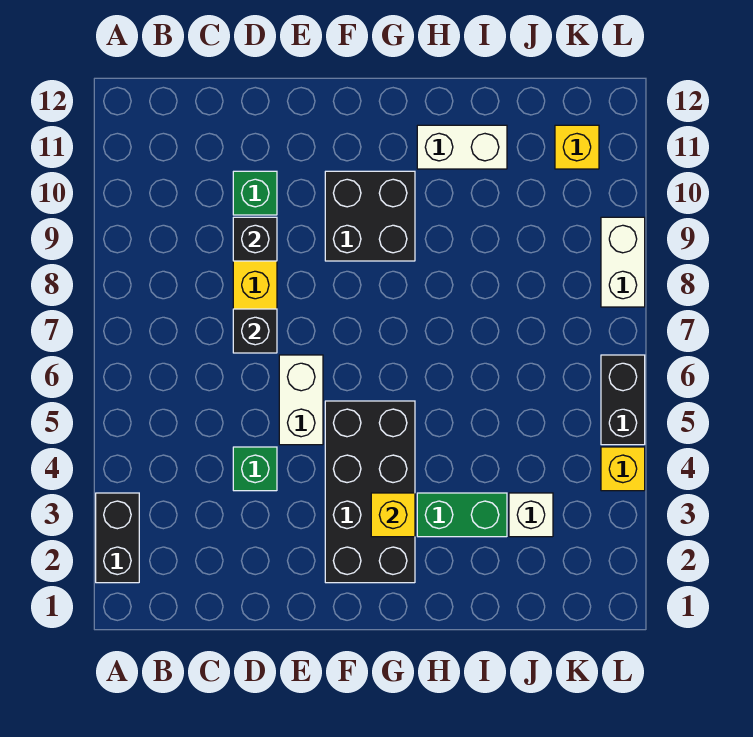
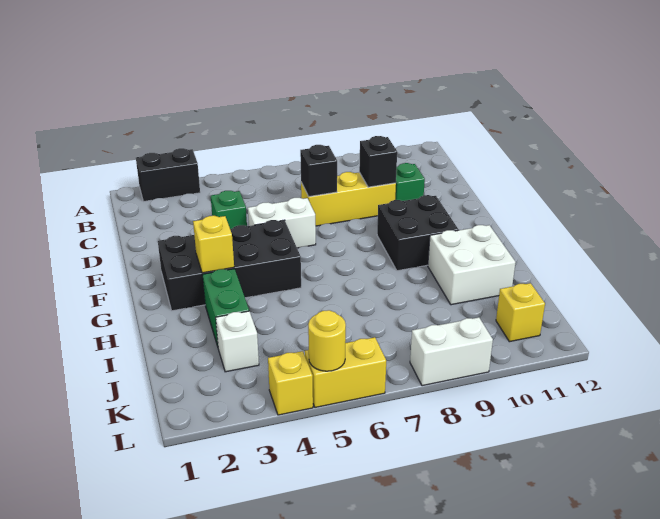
white brick H11:I11 level 1 -> white brick H10:I11 level 1
black brick L5:L6 level 1 -> yellow brick L5:L6 level 1
none -> yellow round brick L5 level 2

